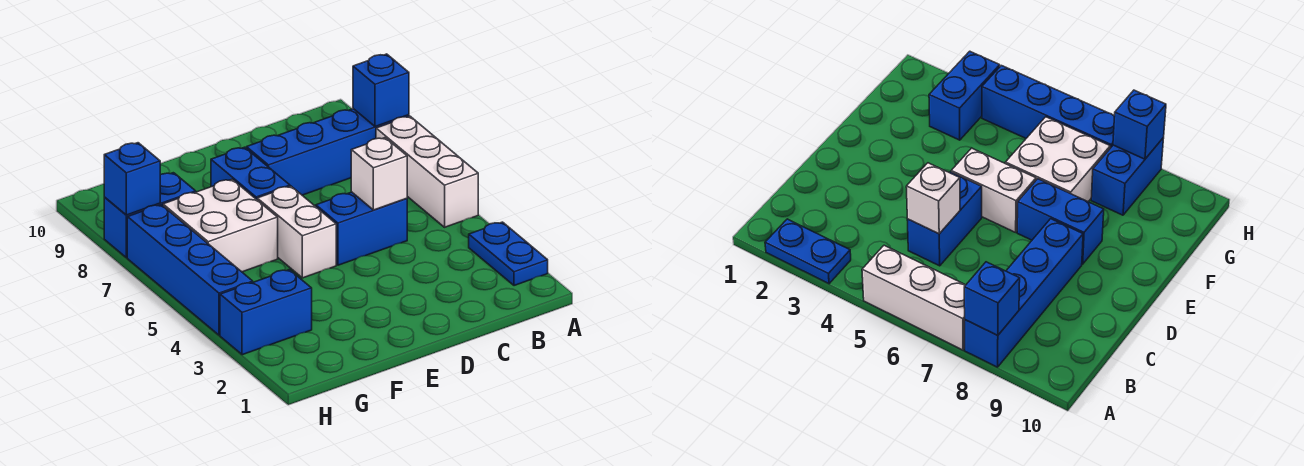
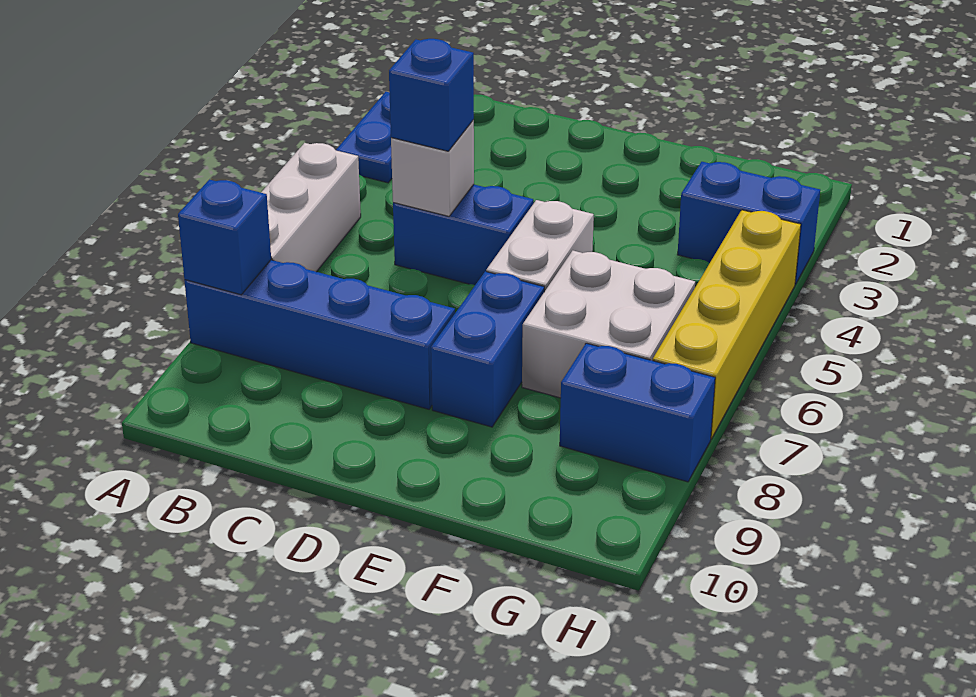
blue brick H4:H7 level 1 -> yellow brick H4:H7 level 1
blue brick H8 level 2 -> blue brick C5 level 3

